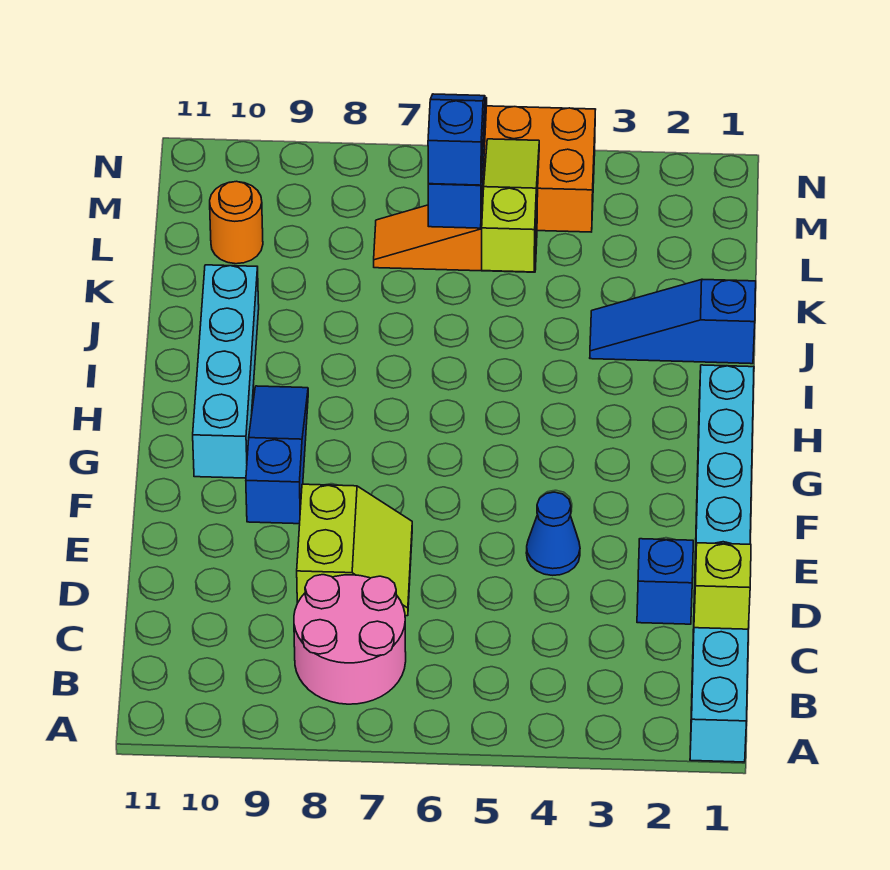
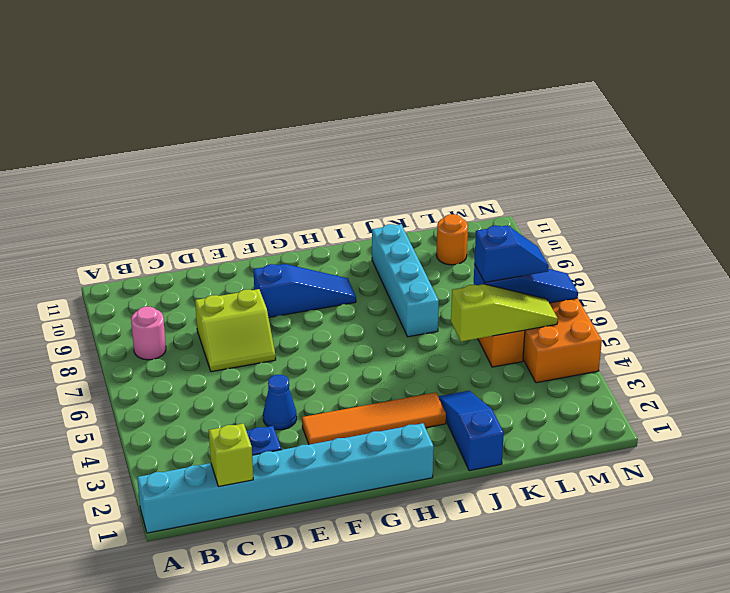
pink round brick B7:C8 level 1 -> pink round brick B8 level 1
none -> orange tile F3:I3 level 1
cyan brick G10:J10 level 1 -> cyan brick J7:J10 level 1

